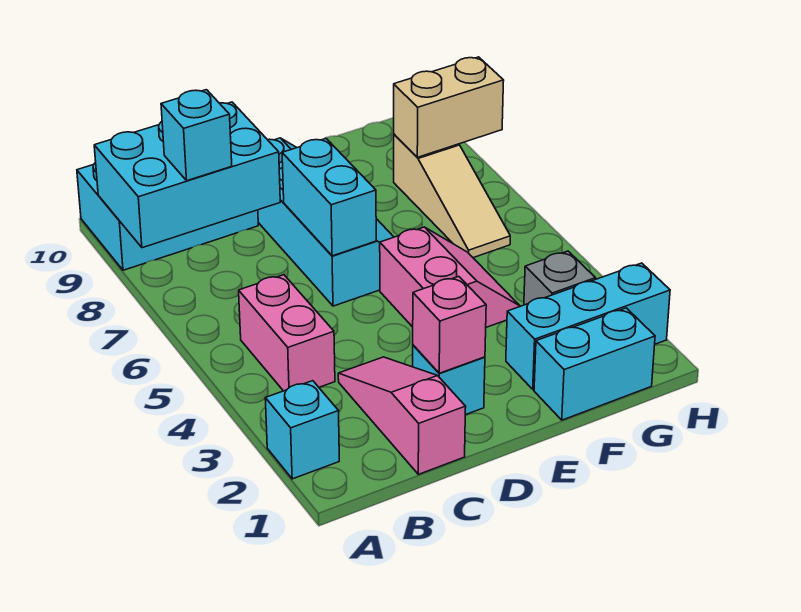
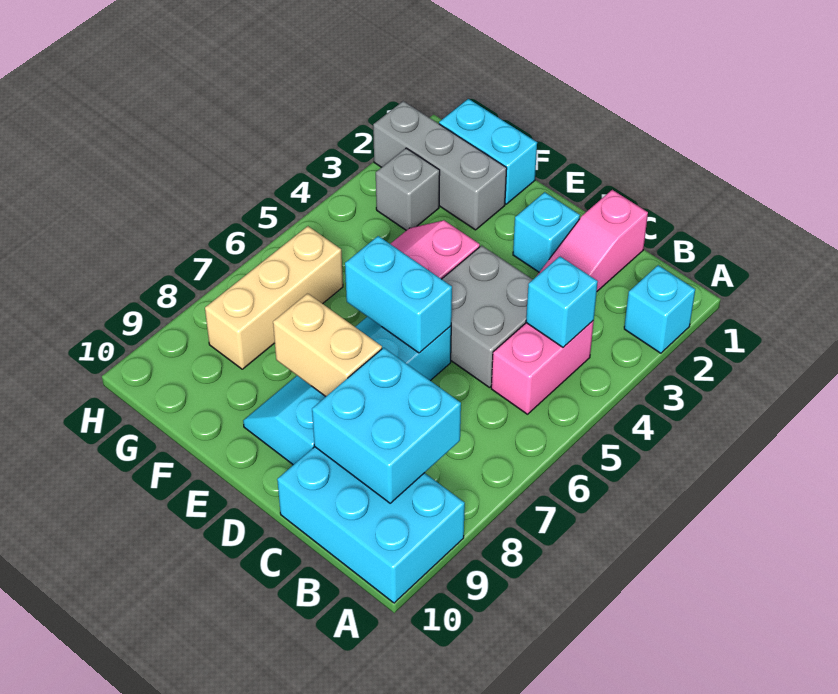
cyan brick A8:C9 level 2 -> cyan brick B8:C9 level 2
cyan brick B8 level 3 -> cyan brick B4 level 2
none -> grey brick C4:D5 level 1
pink brick D2 level 2 -> none
cyan brick D6:D7 level 2 -> cyan brick D6:E6 level 2
cyan brick F2:H2 level 1 -> grey brick F2:H2 level 1
tan slope G6:G8 level 1 top 8 -> tan brick G6:G8 level 1
tan brick G8:H8 level 2 -> tan brick D8:E8 level 2

